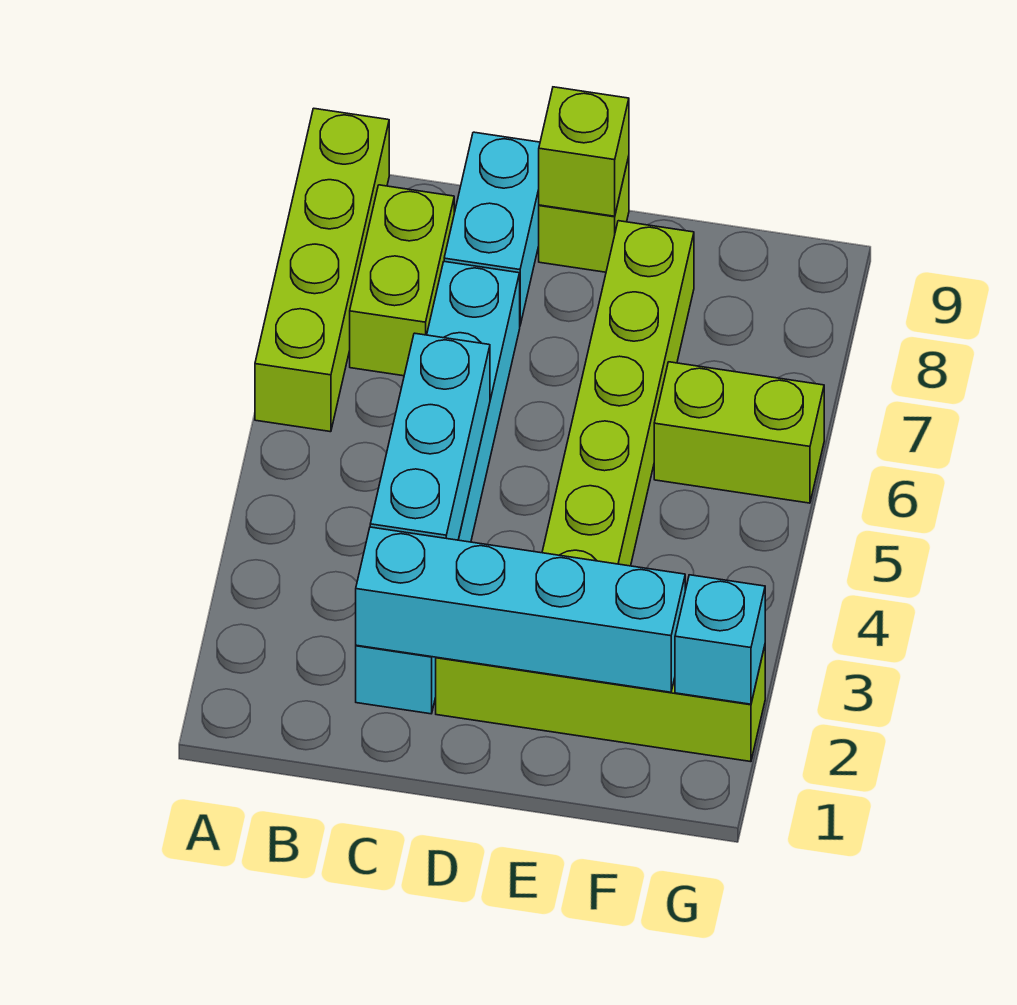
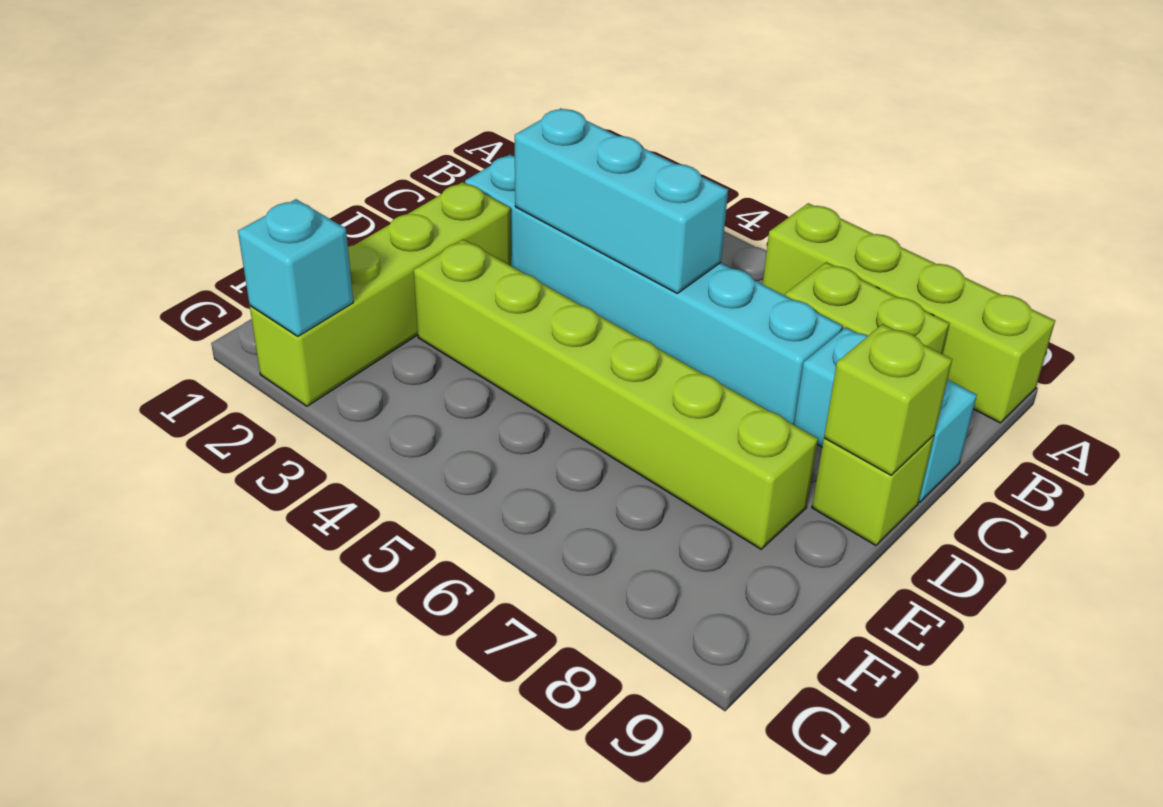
cyan brick C2:F2 level 2 -> none
lime brick F6:G6 level 1 -> none

